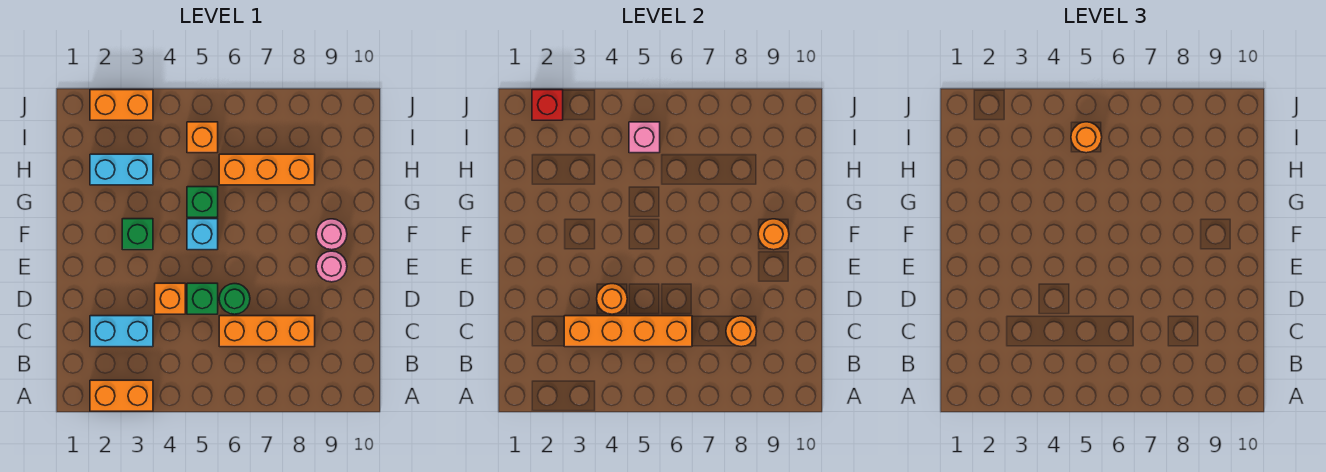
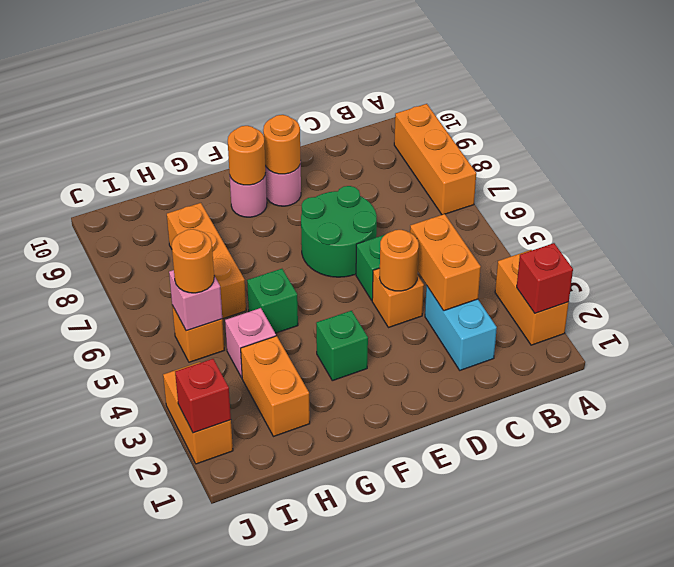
none -> red brick A2 level 2
orange brick C3:C6 level 2 -> orange brick C3:C4 level 2
orange brick C6:C8 level 1 -> orange brick A7:A9 level 1
orange round brick C8 level 2 -> orange round brick E9 level 2
green round brick D6 level 1 -> green round brick D6:E7 level 1
cyan brick F5 level 1 -> none
cyan brick H2:H3 level 1 -> orange brick H2:H3 level 1
none -> pink brick H4 level 1

